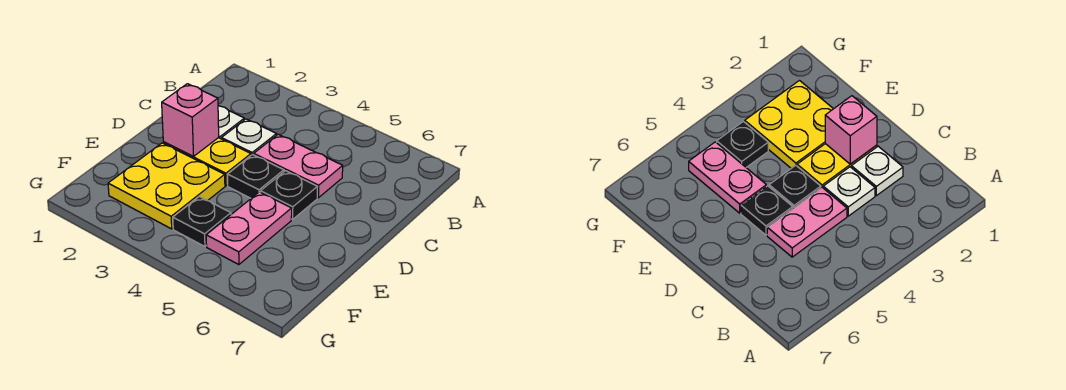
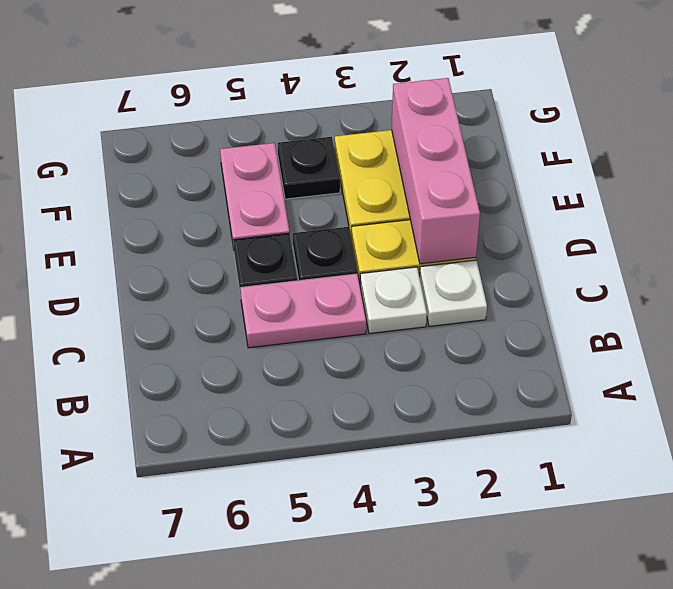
pink brick D2 level 2 -> pink brick D2:F2 level 2

